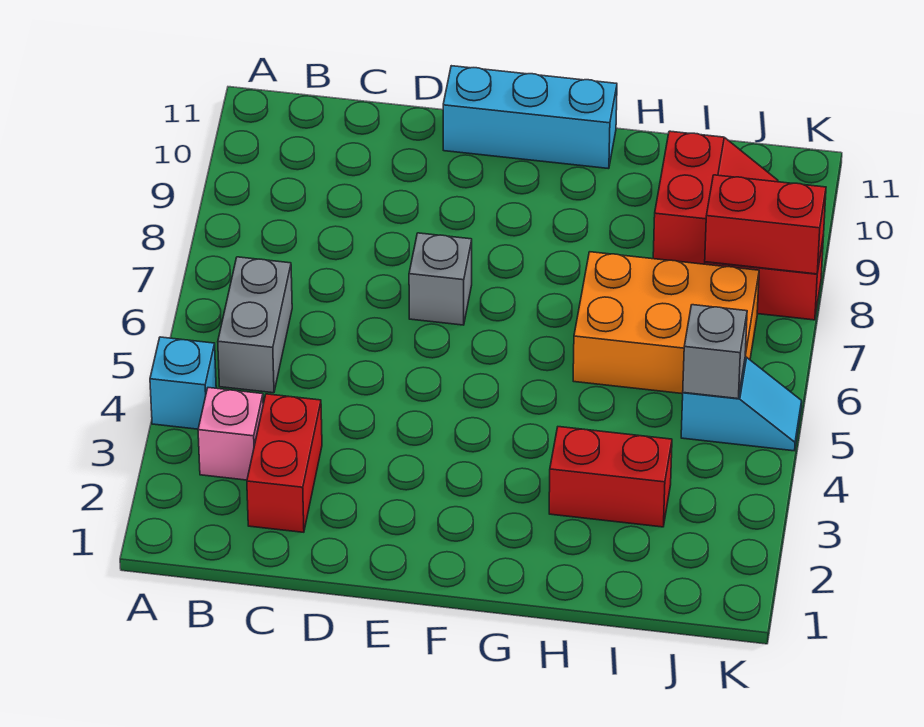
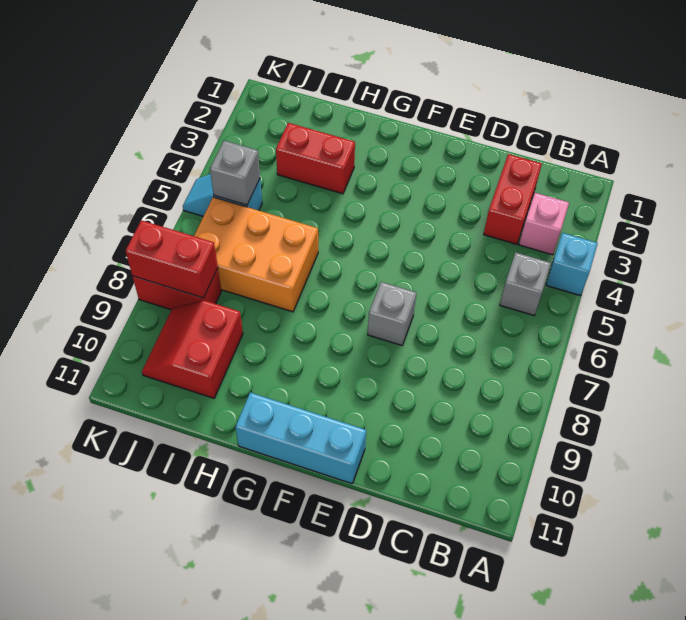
grey brick B5:B6 level 1 -> grey brick B5 level 1

